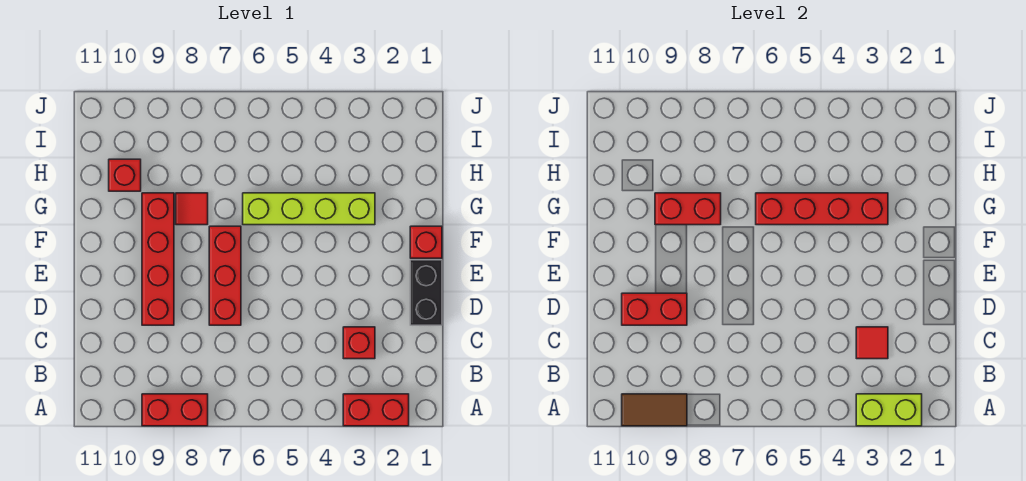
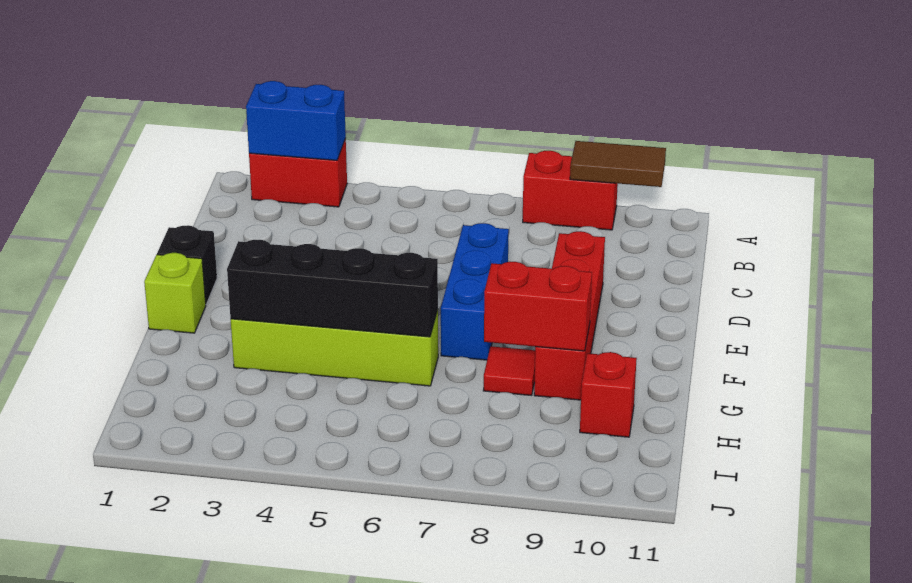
lime brick A2:A3 level 2 -> blue brick A2:A3 level 2
red brick C3 level 1 -> none
red tile C3 level 2 -> none
black brick D1:E1 level 1 -> black brick E1 level 1
red brick D7:F7 level 1 -> blue brick D7:F7 level 1
red brick D9:D10 level 2 -> none
red brick F1 level 1 -> lime brick F1 level 1
red brick G3:G6 level 2 -> black brick G3:G6 level 2

